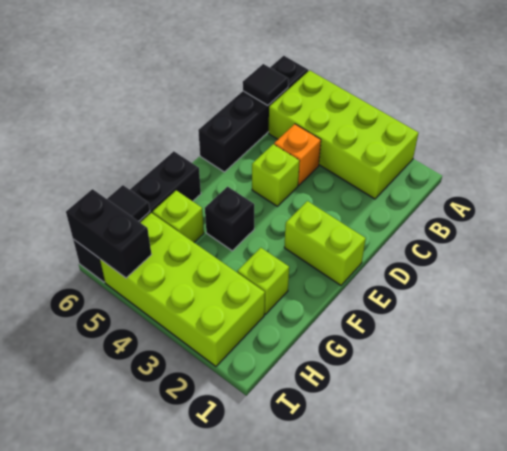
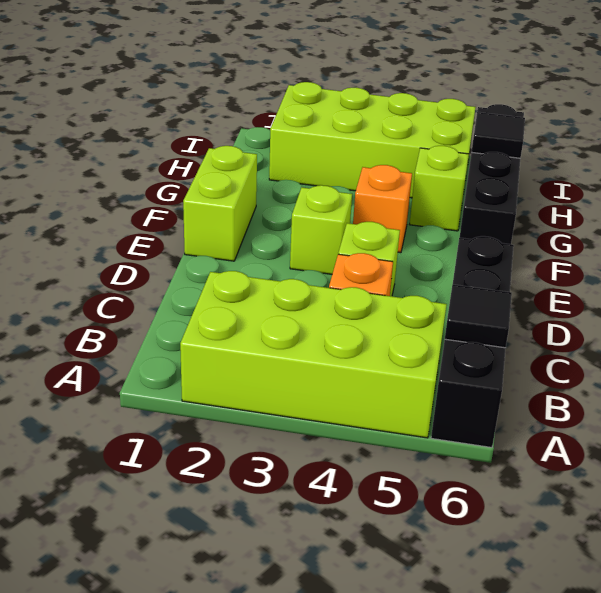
lime brick E1:E2 level 1 -> lime brick E1:F1 level 1
black brick F4 level 1 -> orange brick F4 level 1
lime brick G2 level 1 -> lime brick E3 level 1
black brick I5:I6 level 2 -> none

